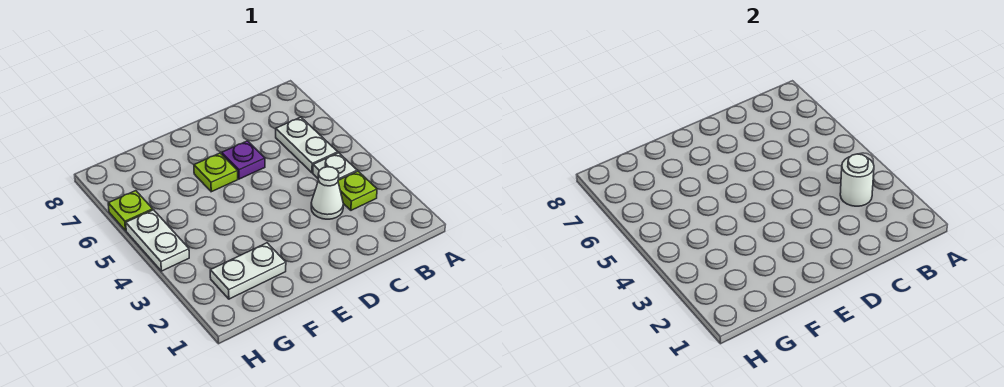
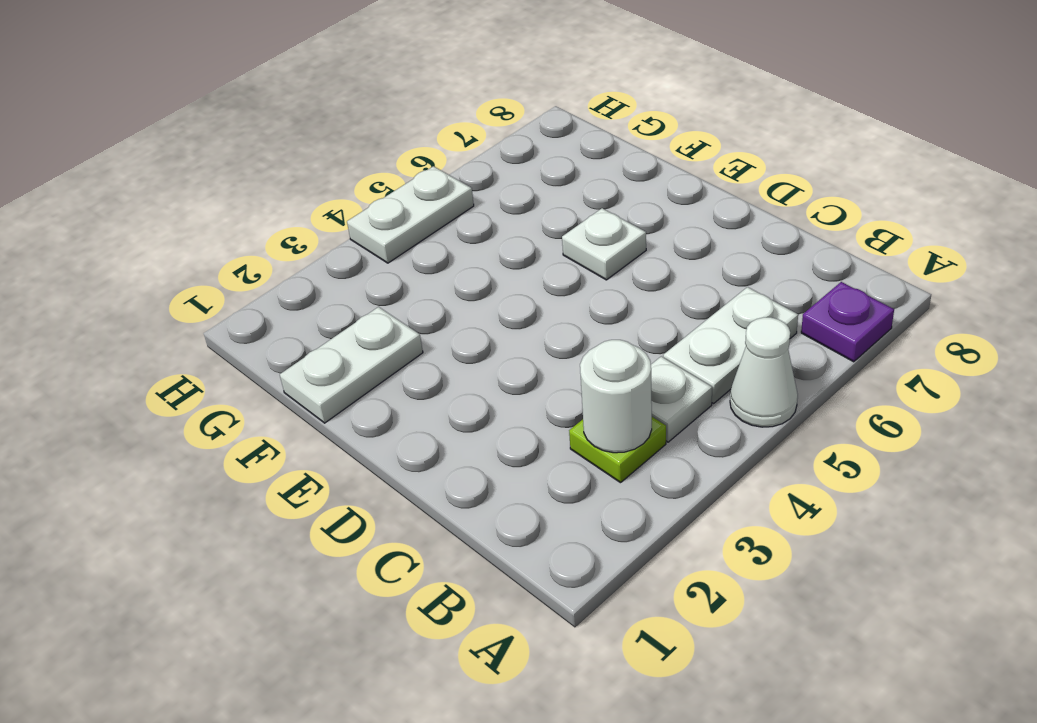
white cone C3 level 1 -> white cone A5 level 1
purple plate D6 level 1 -> purple plate A7 level 1
lime plate E6 level 1 -> white plate E6 level 1
white plate F2:G2 level 1 -> white plate F1:F2 level 1
lime plate H6 level 1 -> none

